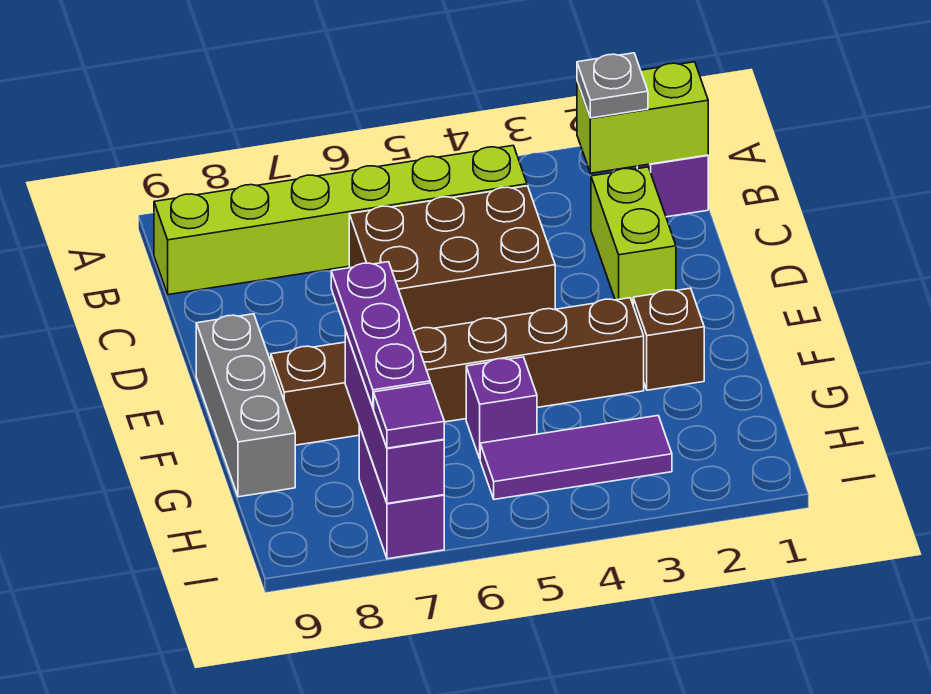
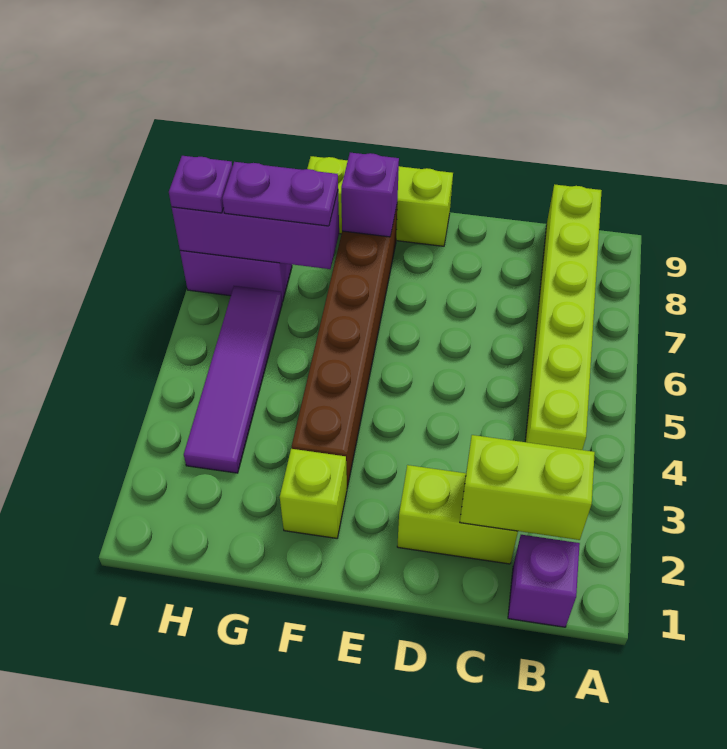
lime brick B1:B2 level 2 -> lime brick B2:C2 level 2
grey plate B2 level 3 -> none
brown brick C4:D6 level 1 -> none
grey brick E9:G9 level 1 -> lime brick E9:G9 level 1
brown brick F2 level 1 -> lime brick F2 level 1
purple plate F7:H7 level 3 -> purple plate G7:H7 level 3
purple brick G5 level 1 -> purple brick F8 level 2
purple tile H3:H5 level 1 -> purple tile H3:H6 level 1
purple tile I7 level 3 -> purple plate I7 level 3

